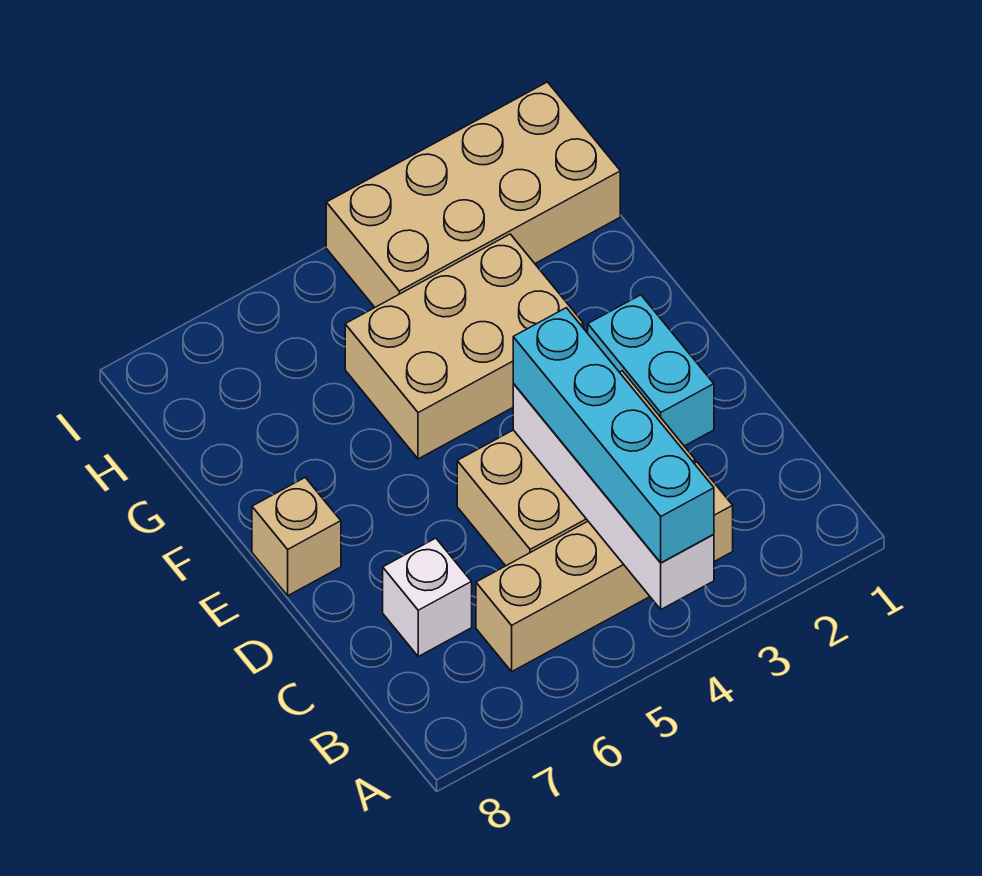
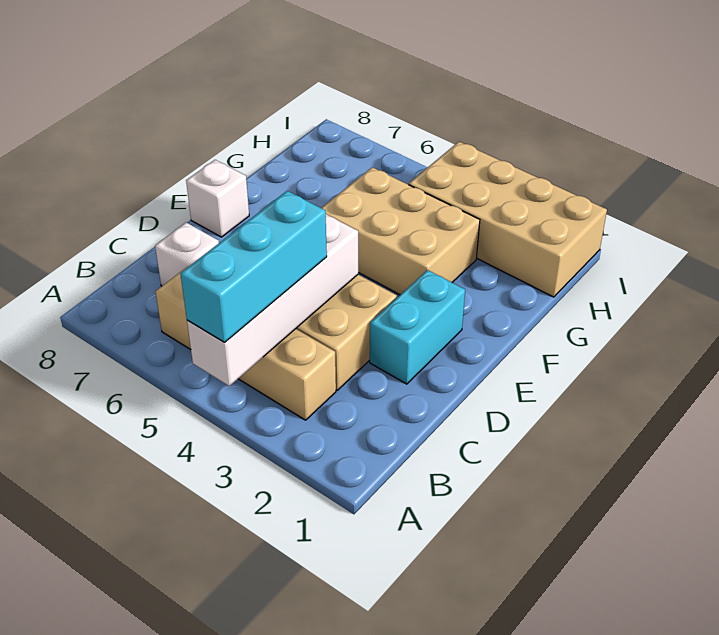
cyan brick A4:D4 level 3 -> cyan brick A4:C4 level 3
tan brick E8 level 1 -> white brick E8 level 1

